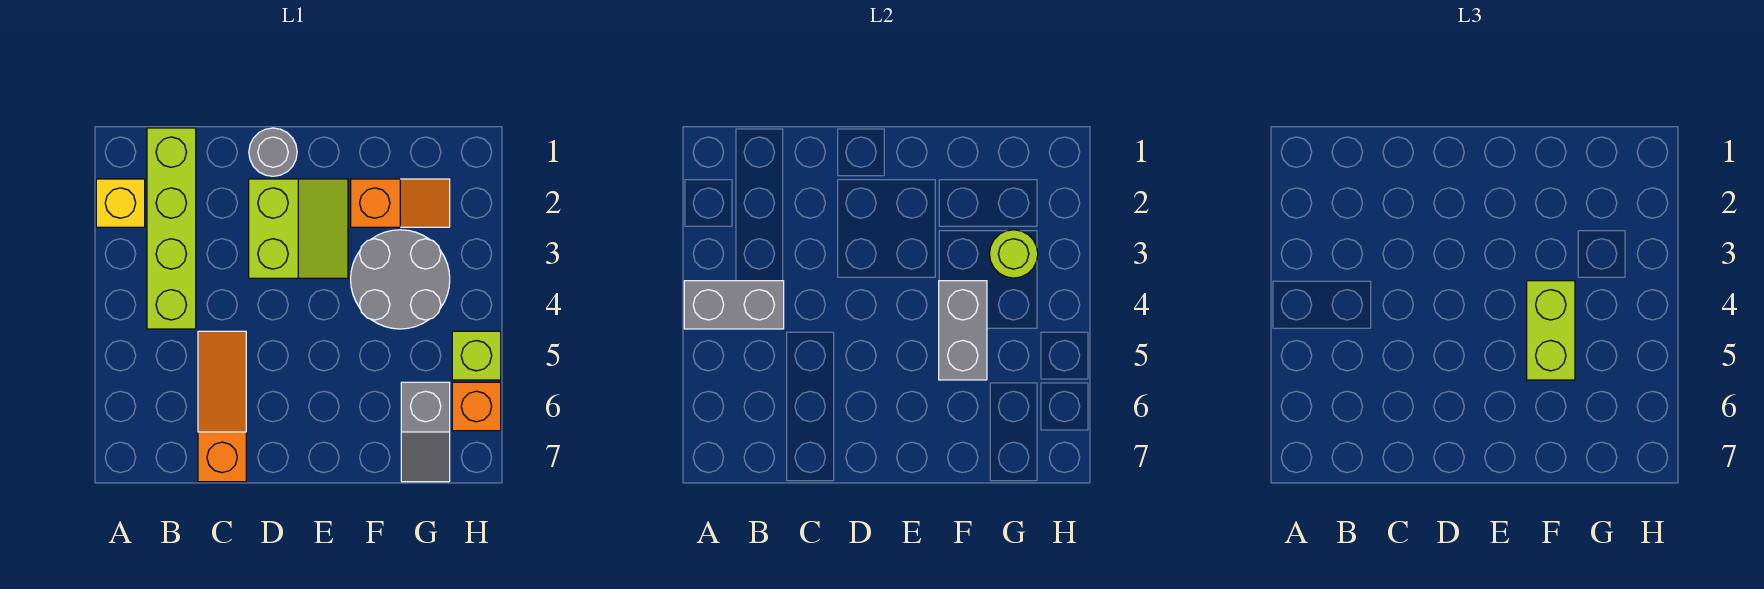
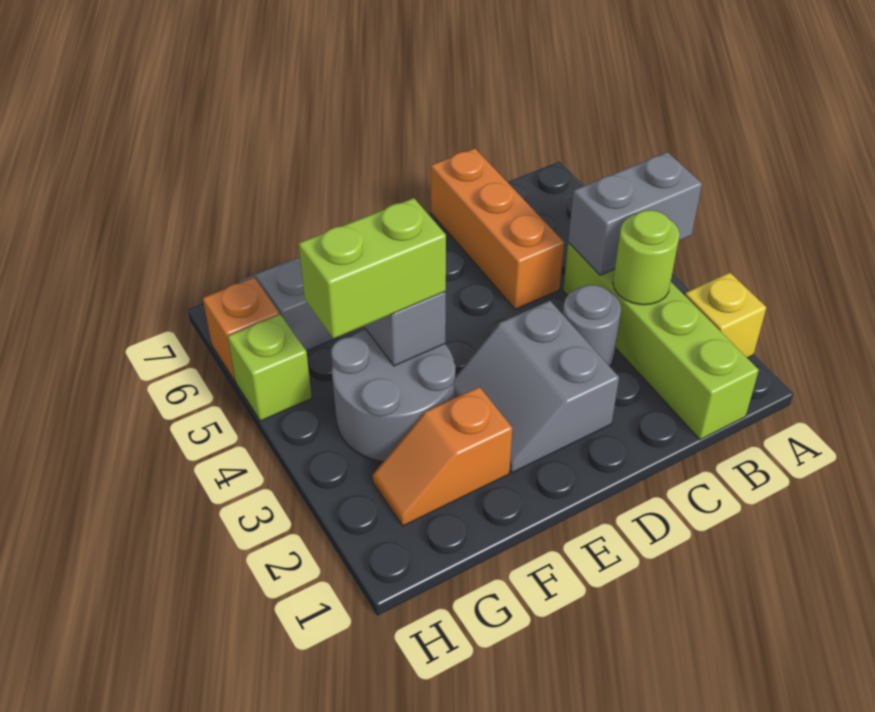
orange slope C5:C7 level 1 top 7 -> orange brick C5:C7 level 1
grey round brick D1 level 1 -> grey round brick C3 level 1
lime slope D2:E3 level 1 top D -> grey slope D2:E3 level 1 top D
lime brick F4:F5 level 3 -> lime brick F4:G4 level 3
lime round brick G3 level 2 -> lime round brick B3 level 2

